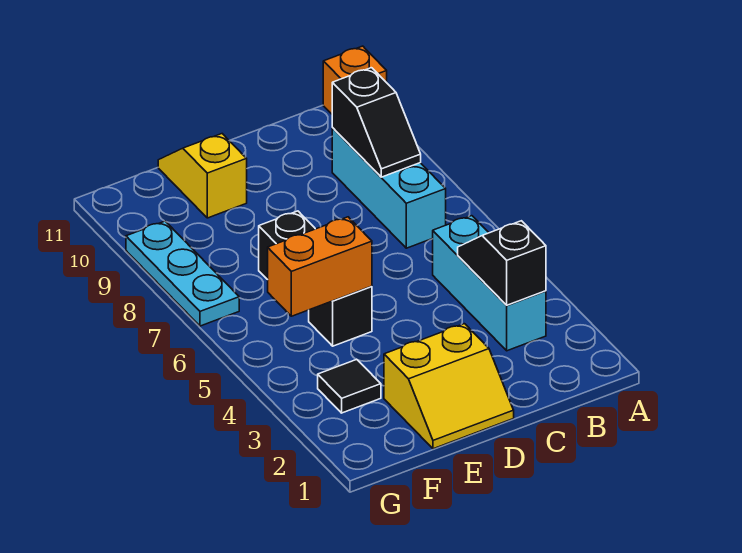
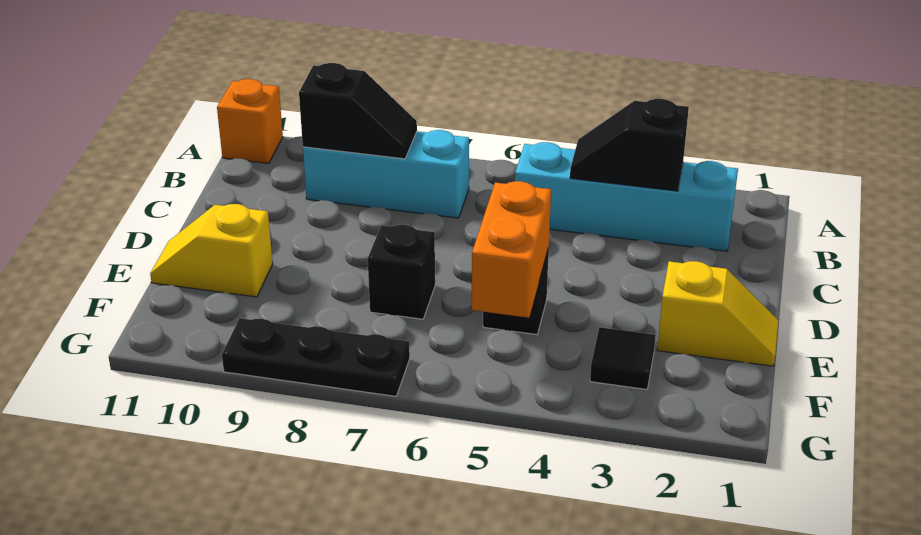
cyan brick B3:B5 level 1 -> cyan brick B2:B5 level 1
yellow slope D1:E2 level 1 top 2 -> yellow slope E1:E2 level 1 top 2
cyan plate G7:G9 level 1 -> black plate G7:G9 level 1

